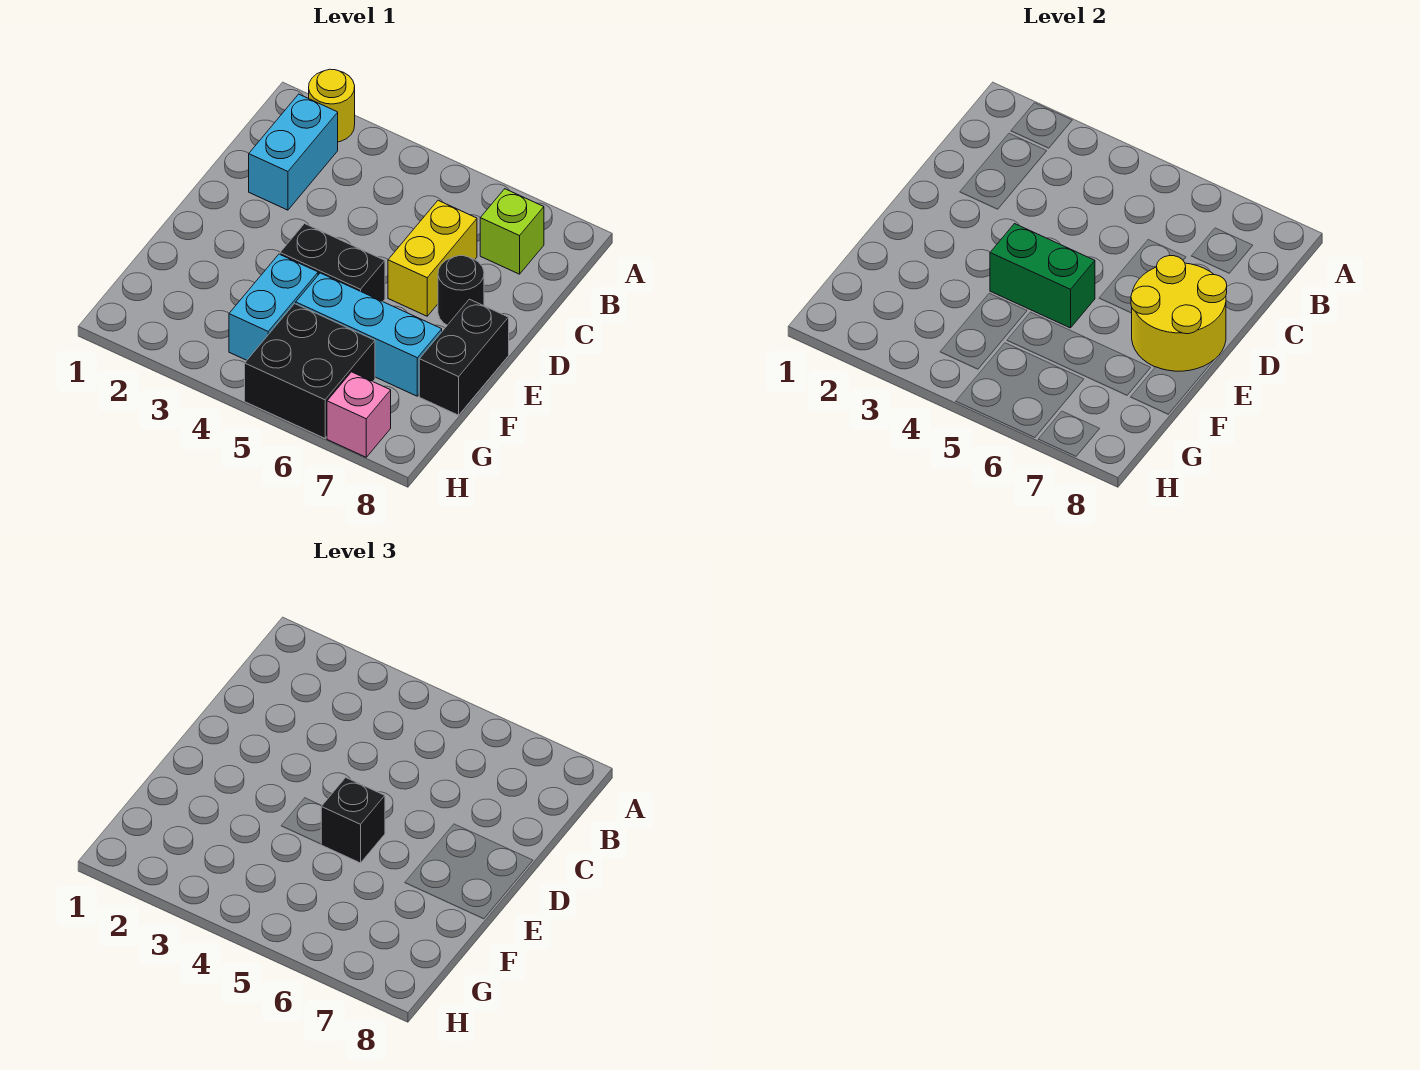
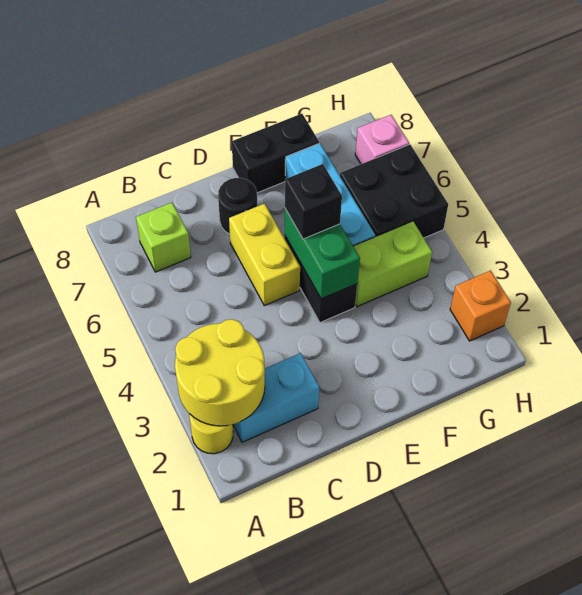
yellow brick C6:D6 level 1 -> yellow brick D5:D6 level 1
yellow round brick D7:E8 level 2 -> yellow round brick A2:B3 level 2
cyan brick F4:G4 level 1 -> lime brick F4:G4 level 1
none -> orange brick H2 level 1

